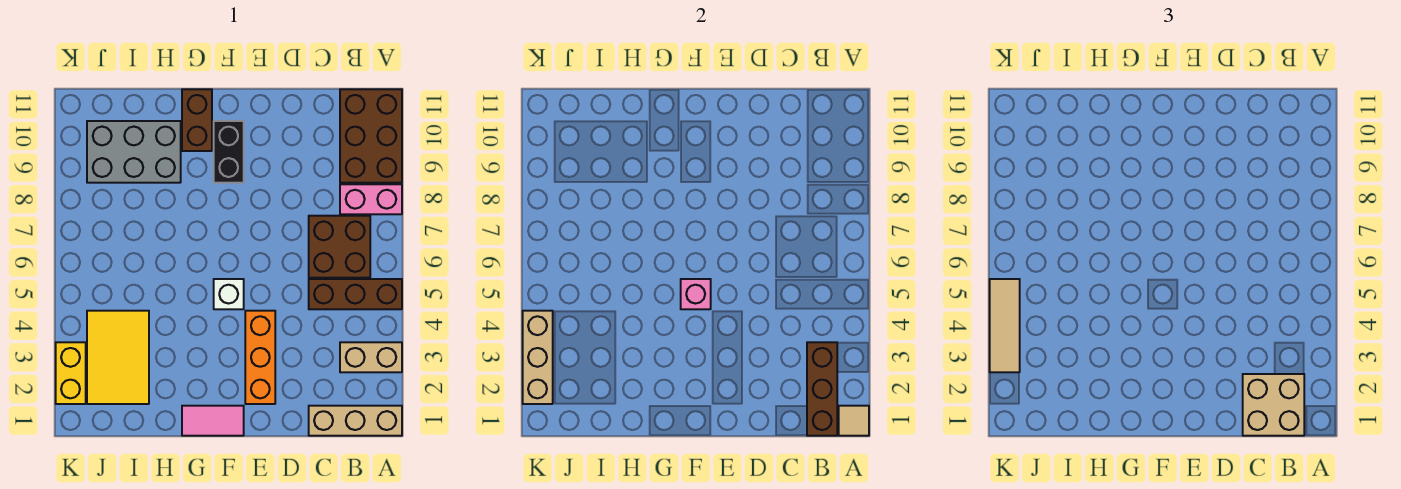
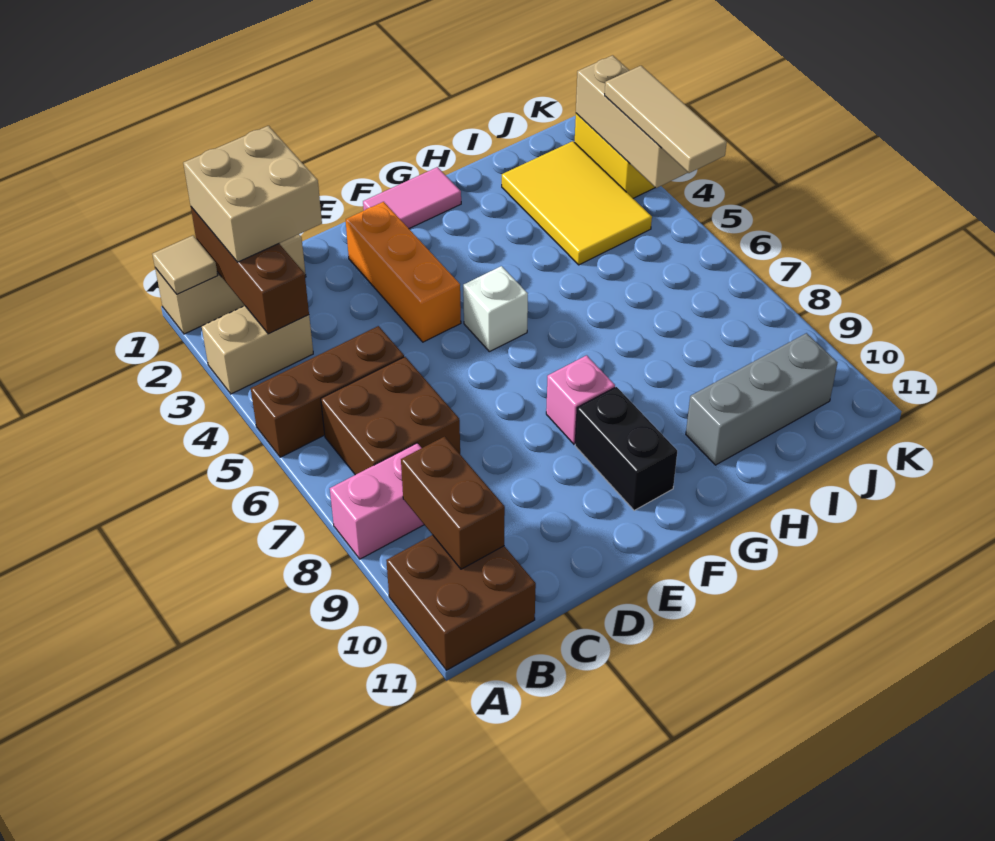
brown brick A9:B11 level 1 -> brown brick A10:B11 level 1
pink brick F5 level 2 -> pink brick F8 level 1
brown brick G10:G11 level 1 -> brown brick B9:B10 level 2
grey brick H9:J10 level 1 -> grey brick H10:J10 level 1

